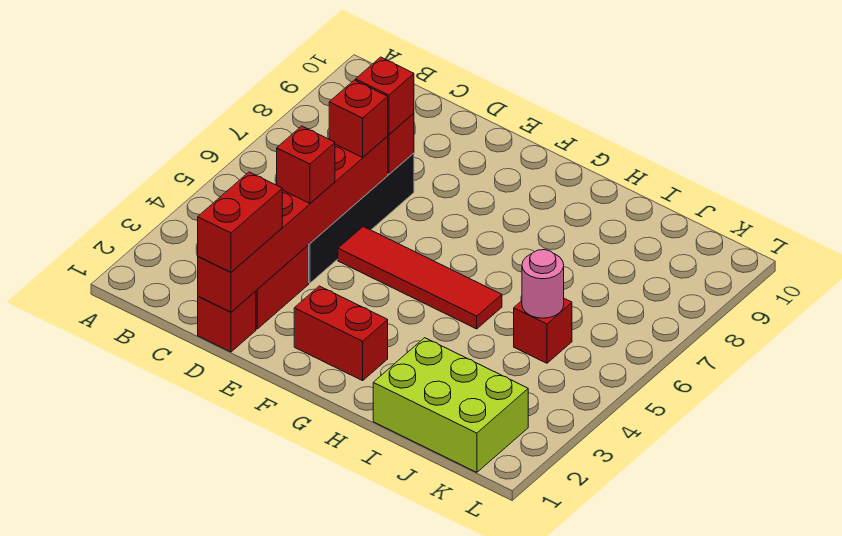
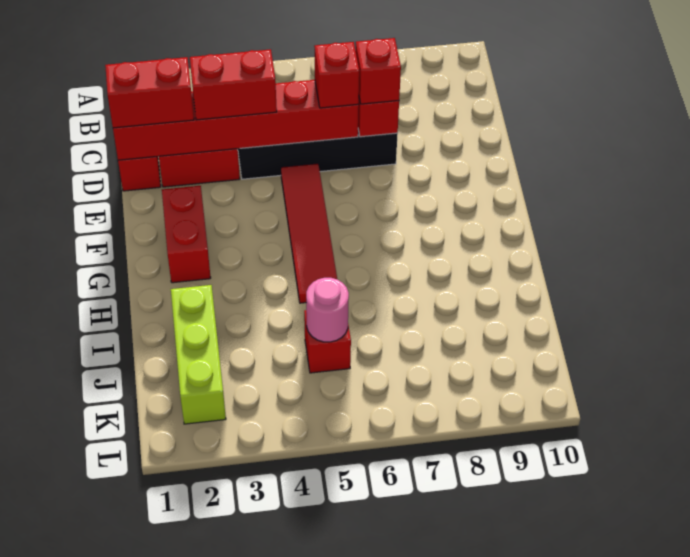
red brick D4 level 3 -> red brick D3:D4 level 3
lime brick I1:K2 level 1 -> lime brick I2:K2 level 1

